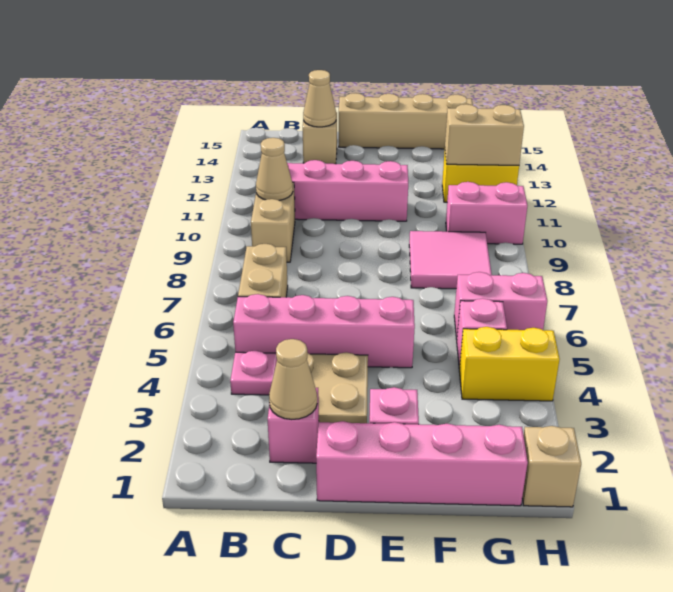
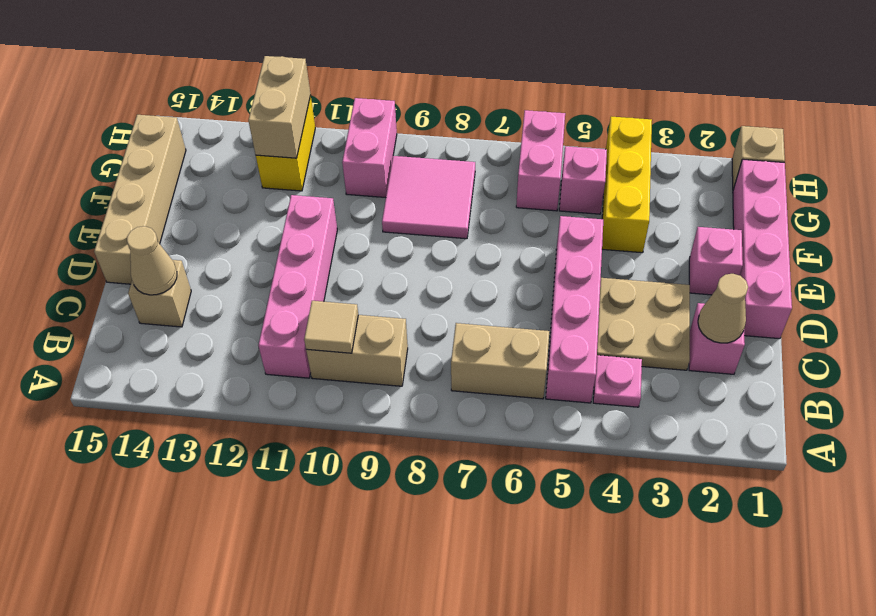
tan cone B10 level 2 -> tan tile B10 level 2
yellow brick G4:H4 level 1 -> yellow brick F4:H4 level 1

